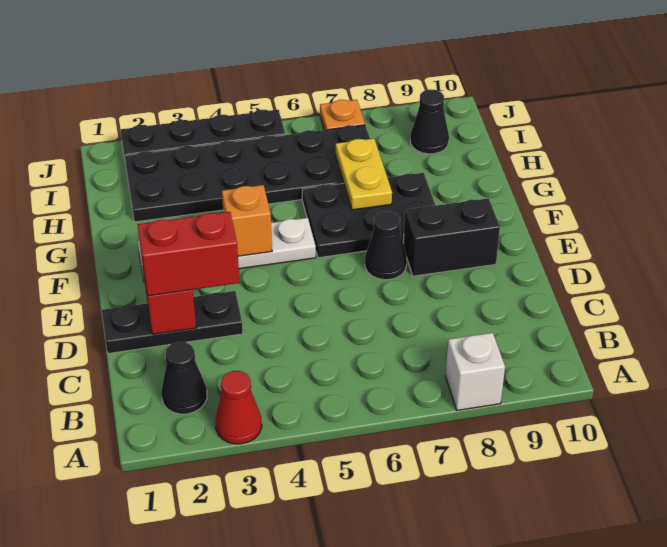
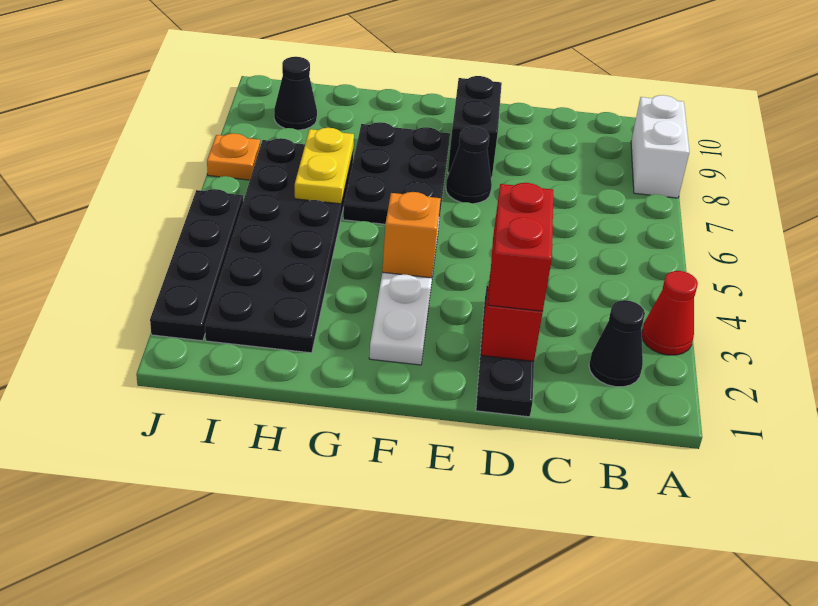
white brick A8 level 1 -> white brick A8:A9 level 1
yellow plate G7:H7 level 2 -> yellow plate H6:H7 level 2

